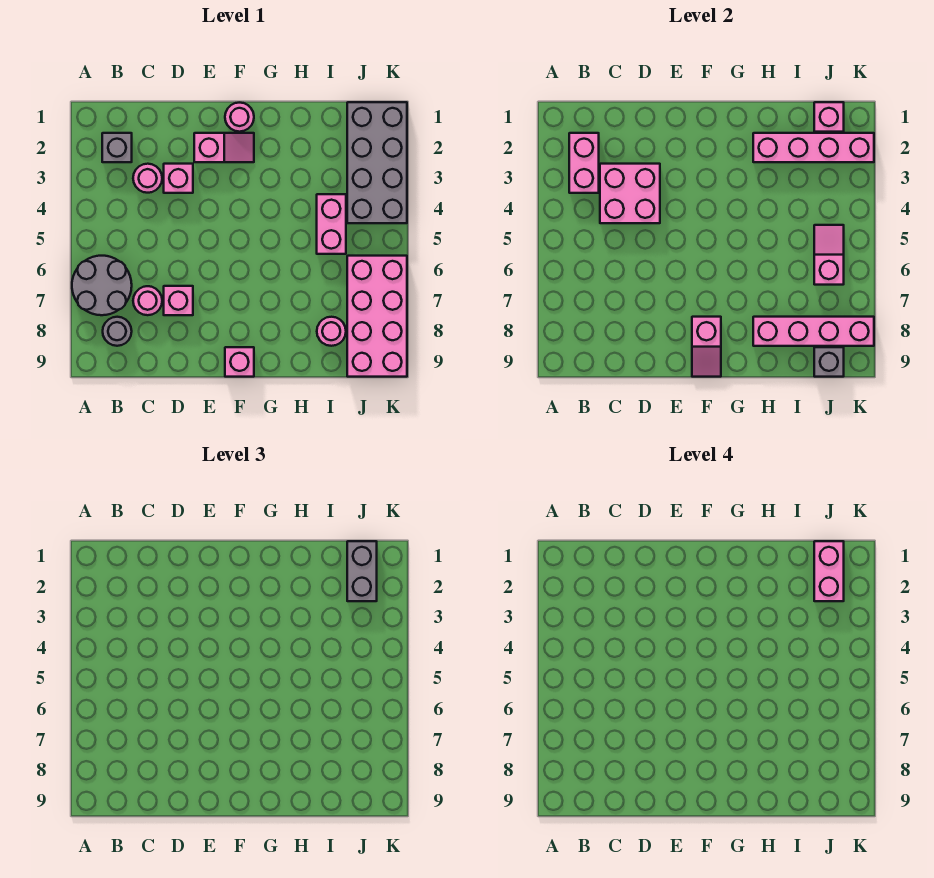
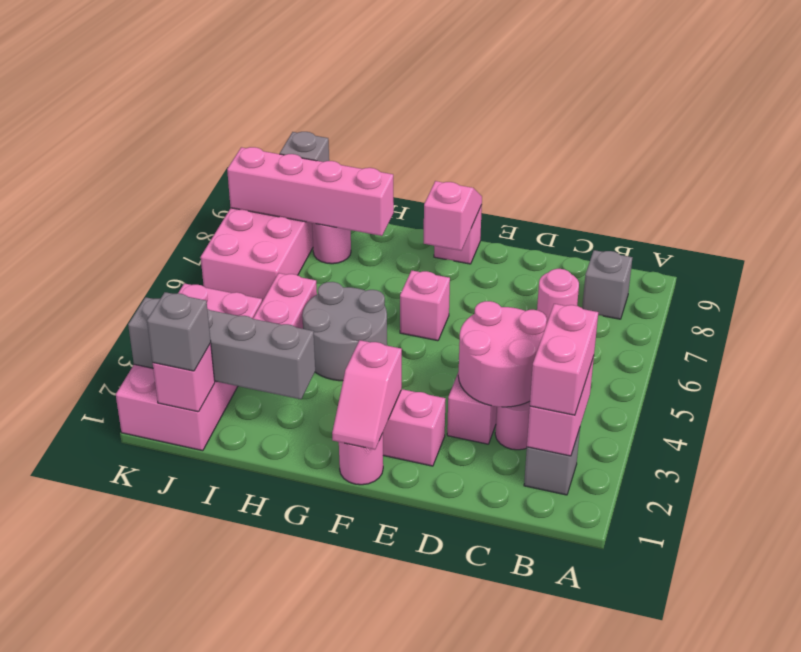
grey round brick A6:B7 level 1 -> grey round brick G4:H5 level 1
grey round brick B8 level 1 -> grey brick B8 level 1
pink brick C3:D4 level 2 -> pink round brick C3:D4 level 2
pink brick D7 level 1 -> pink brick F6 level 1
pink brick H2:K2 level 2 -> grey brick H2:K2 level 2
grey brick J1:K4 level 1 -> pink brick J1:K4 level 1
grey brick J1:J2 level 3 -> grey brick J1 level 3
pink brick J1:J2 level 4 -> pink brick B2:B3 level 3
pink slope J5:J6 level 2 top 6 -> pink slope F1:F2 level 2 top 2

